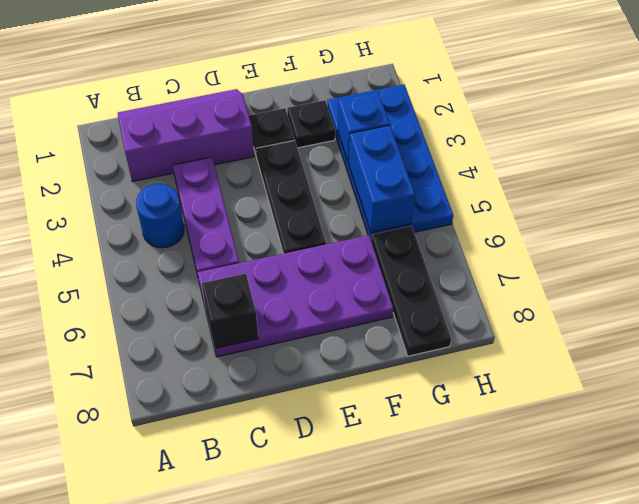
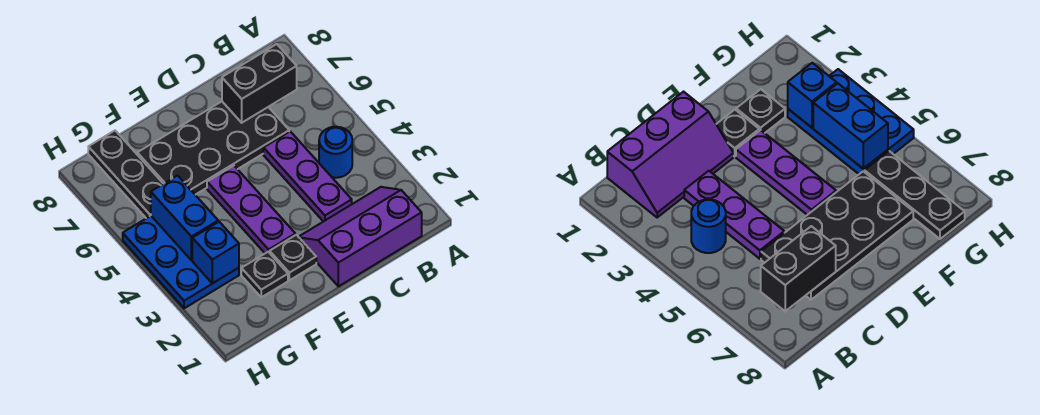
purple slope B1:D2 level 1 top 2 -> purple slope B1:D2 level 1 top 1
purple plate C6:F7 level 1 -> black plate C6:F7 level 1
black brick C7 level 2 -> black brick B7:C7 level 2
black plate E3:E5 level 1 -> purple plate E3:E5 level 1
blue plate G2:H5 level 1 -> blue plate G3:H5 level 1

